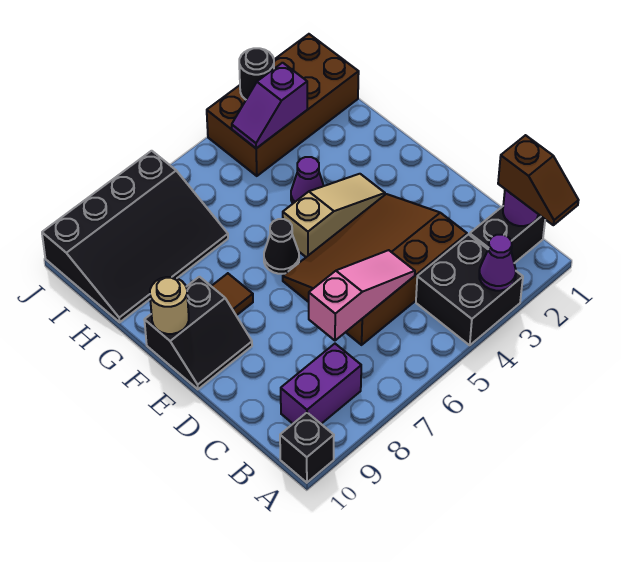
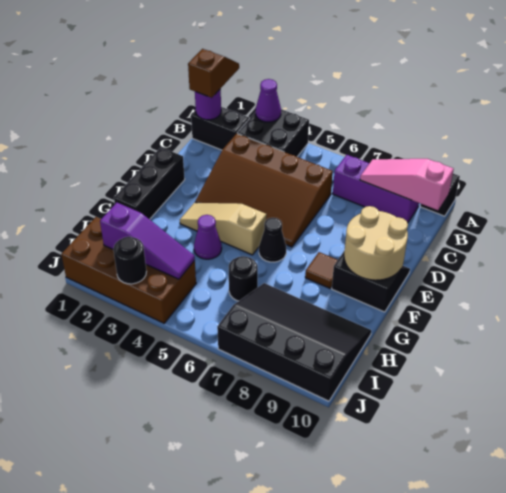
purple brick B8:B9 level 1 -> purple brick B7:B9 level 1
pink slope C5:C7 level 2 top 7 -> pink slope B8:B10 level 2 top 10
none -> black brick E1:G1 level 1
tan round brick F10 level 2 -> tan round brick E9:F10 level 2
none -> black round brick H6 level 1
purple slope I3:I4 level 2 top 3 -> purple slope I2:I4 level 2 top 2

